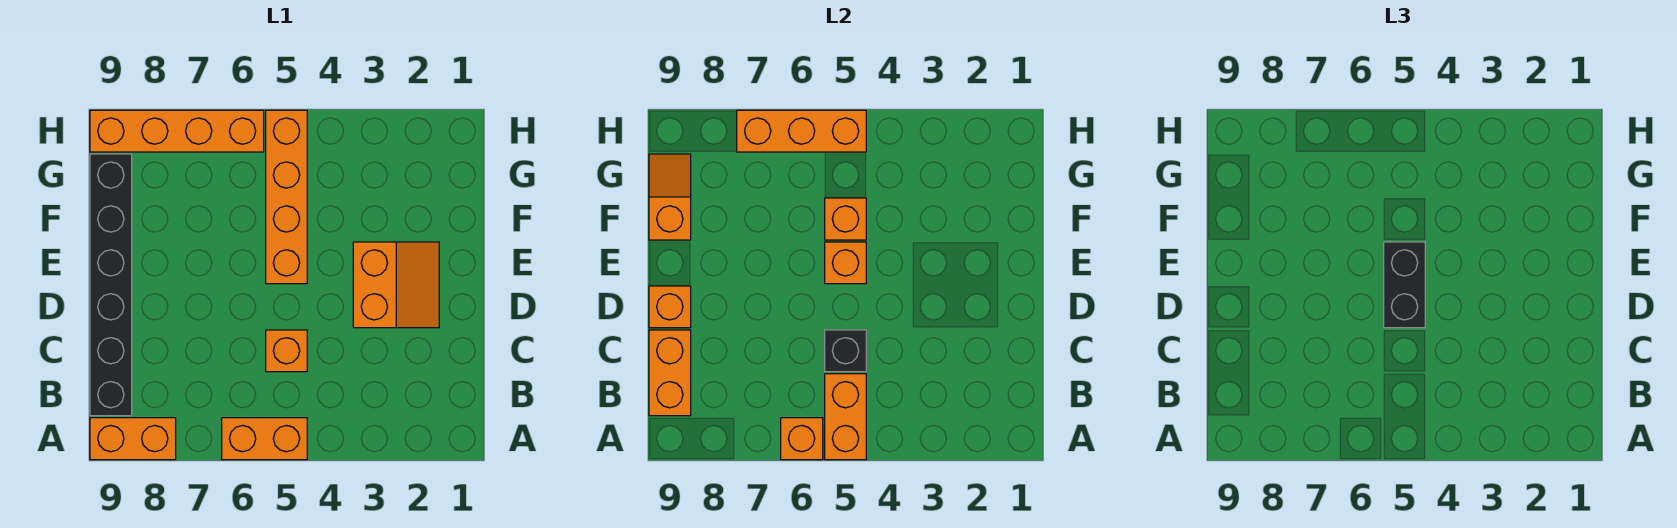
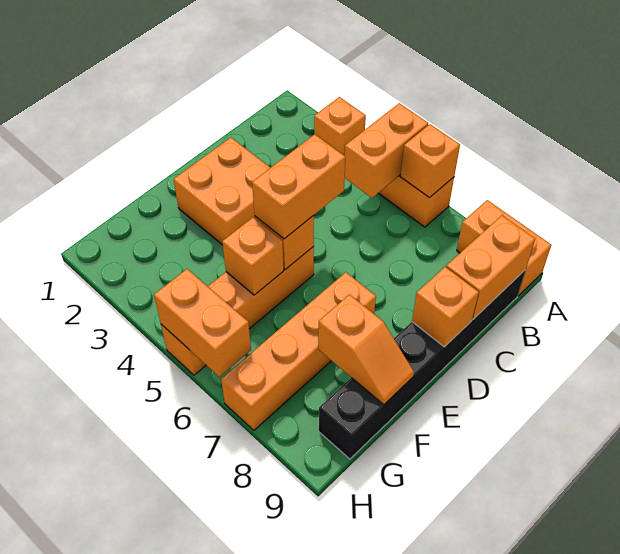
orange brick C5 level 1 -> orange brick A3 level 1
black brick C5 level 2 -> none
orange slope D2:E3 level 1 top 3 -> orange brick D2:E3 level 1
black brick D5:E5 level 3 -> orange brick D5:E5 level 3
orange slope F9:G9 level 2 top F -> orange slope F8:F9 level 2 top 8
orange brick H5:H7 level 2 -> orange brick H5:H6 level 2
orange brick H6:H9 level 1 -> orange brick E7:H7 level 1

